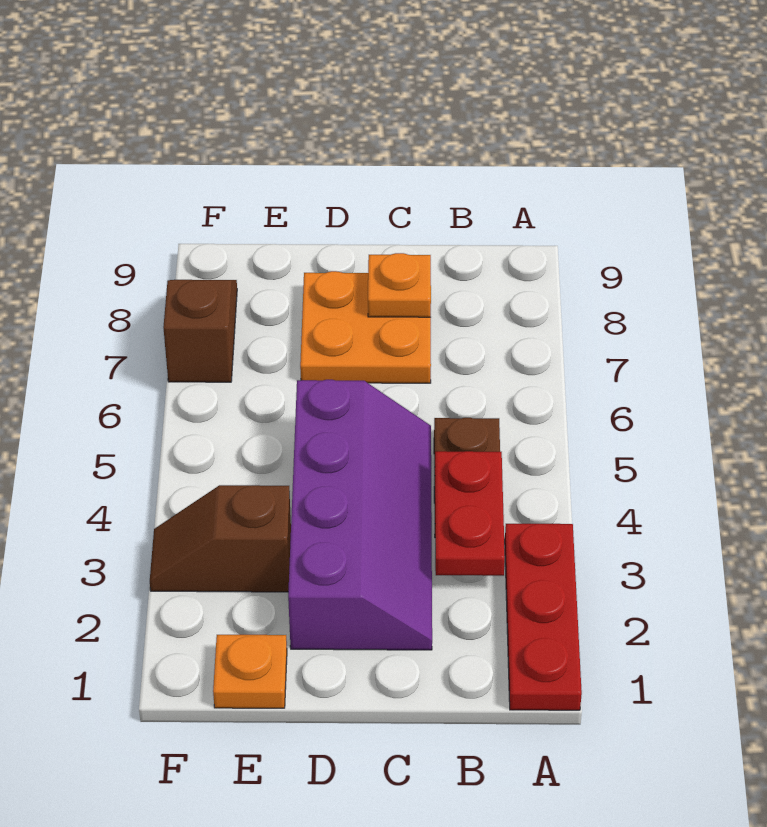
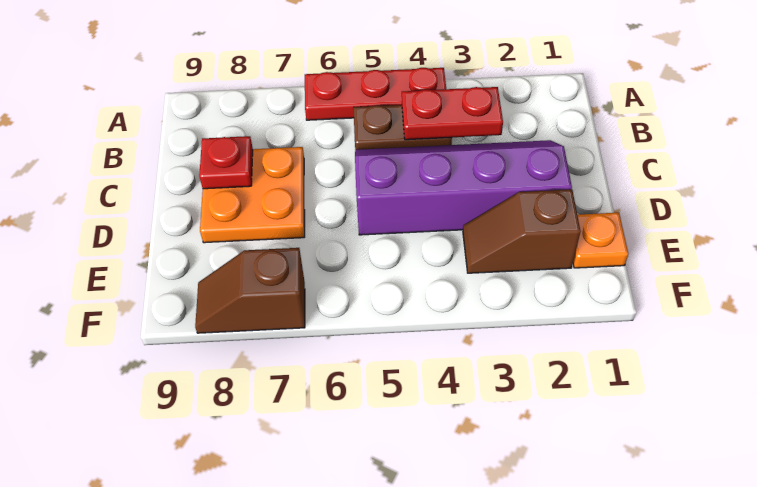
red plate A1:A3 level 1 -> red plate A4:A6 level 1
orange plate C8 level 2 -> red plate C8 level 2
brown slope E3:F3 level 1 top E -> brown slope E2:E3 level 1 top 2

